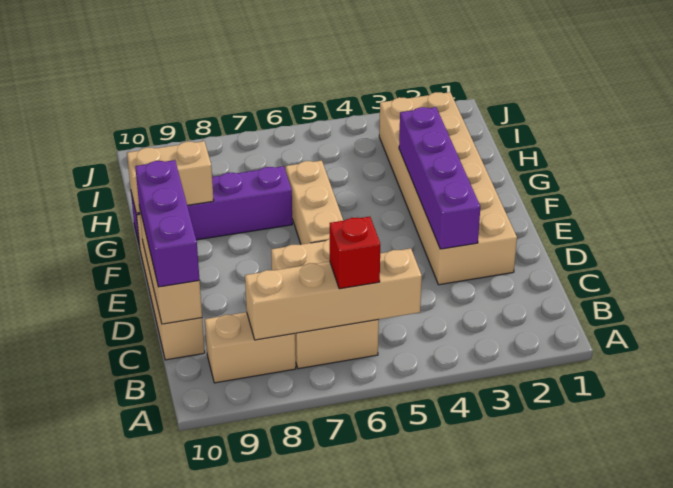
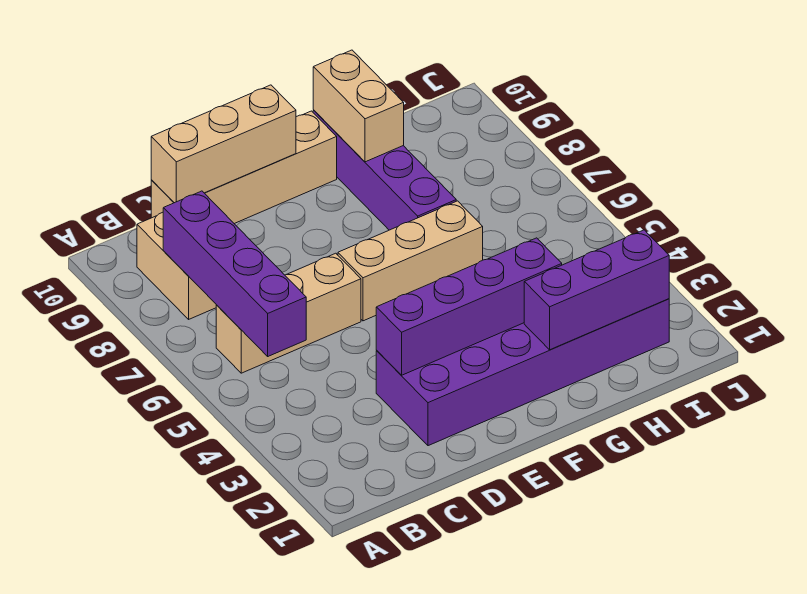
tan brick B5:B8 level 2 -> purple brick B5:B8 level 2
tan brick B6:D7 level 1 -> tan brick B6:D6 level 1
red brick B6 level 3 -> none
purple brick C10:E10 level 3 -> purple brick G2:I2 level 2
tan brick D2:I3 level 1 -> purple brick D2:I3 level 1

